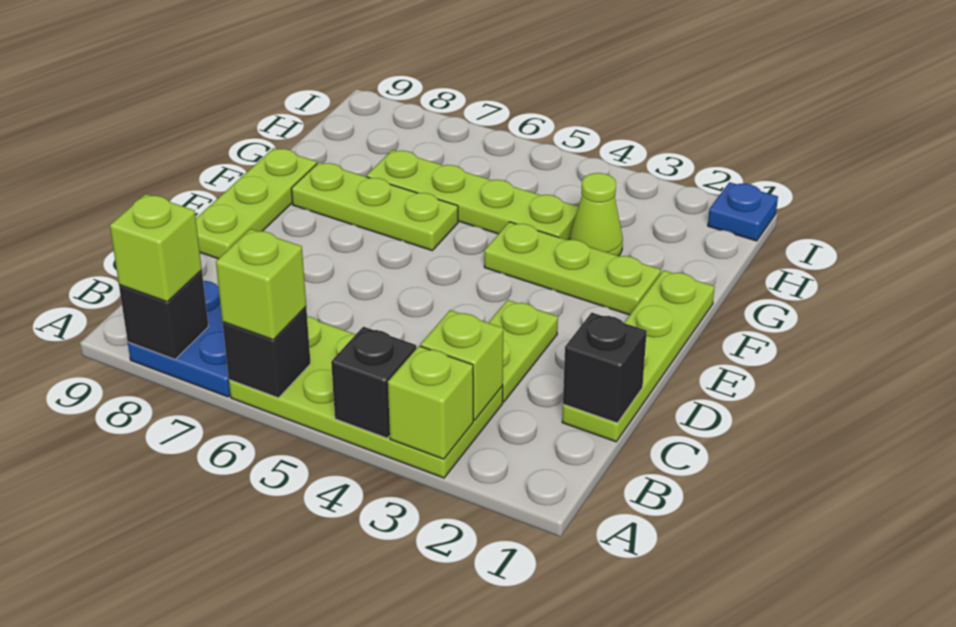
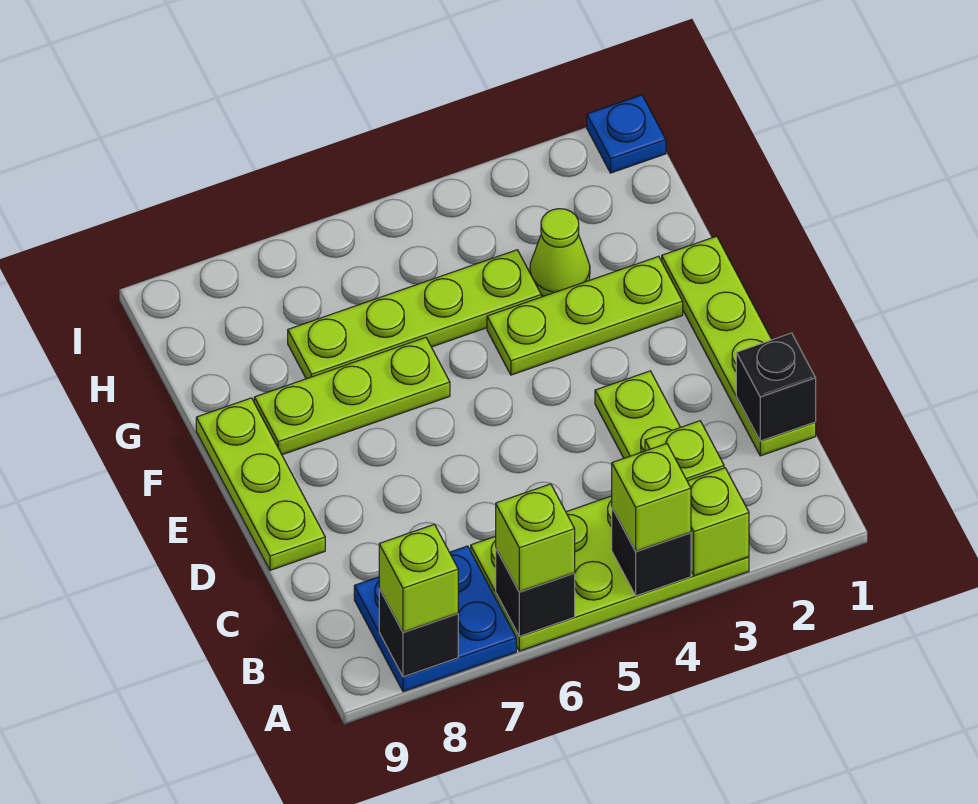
none -> lime brick A4 level 3

